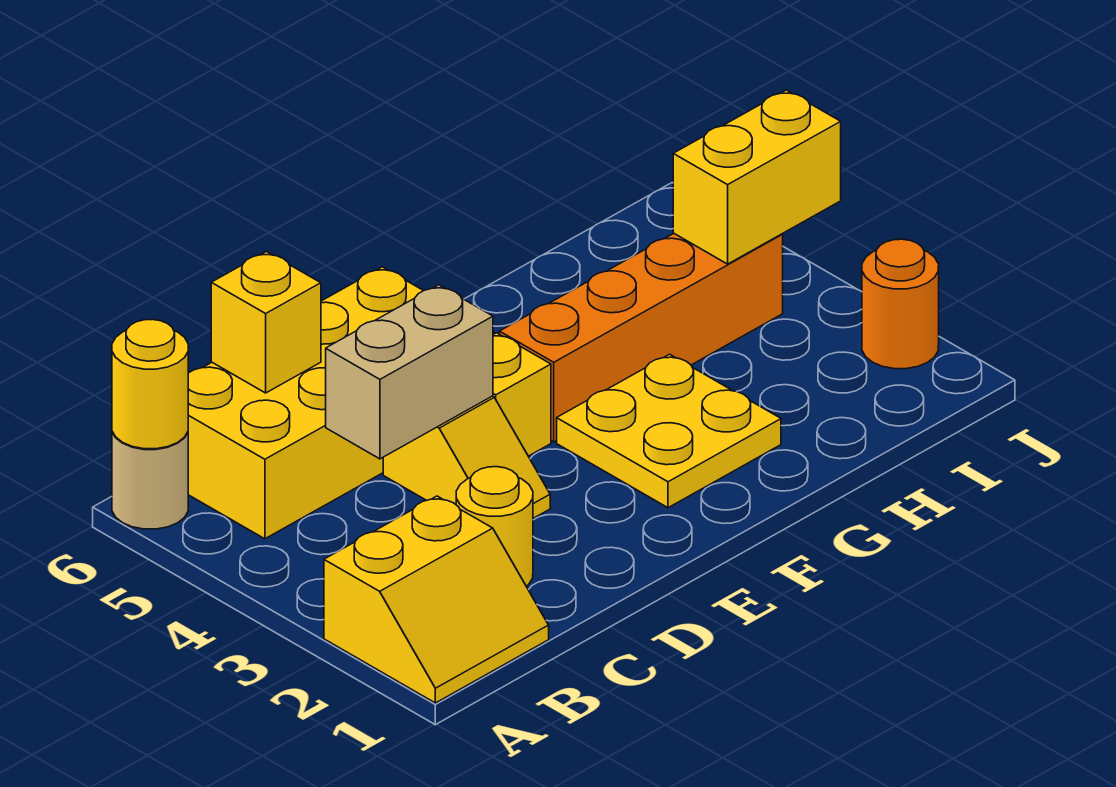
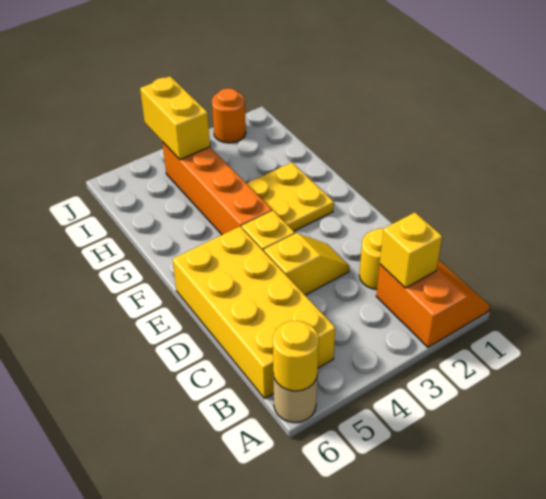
yellow slope A1:B2 level 1 top 2 -> orange slope A1:B2 level 1 top 2
tan brick C4:D4 level 2 -> none
yellow brick C6 level 2 -> yellow brick B2 level 2

